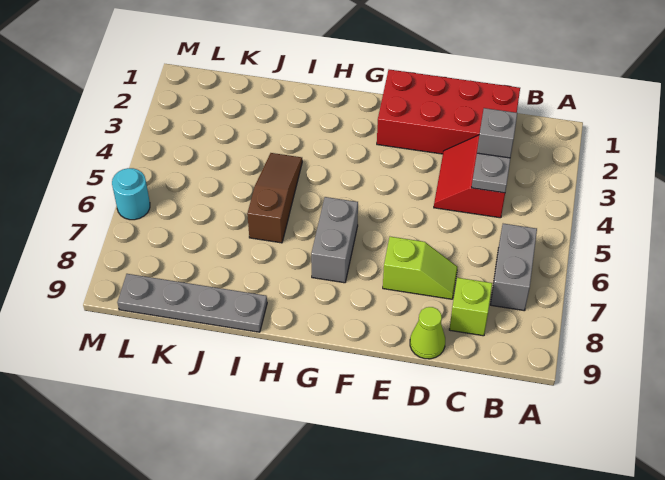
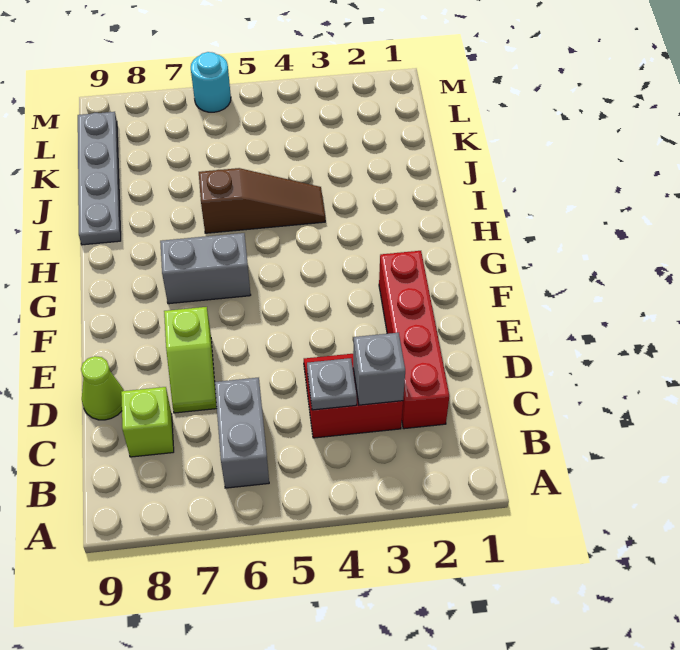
grey brick B6:B7 level 1 -> grey brick B6:C6 level 1
red brick C1:F2 level 1 -> red brick C2:F2 level 1

